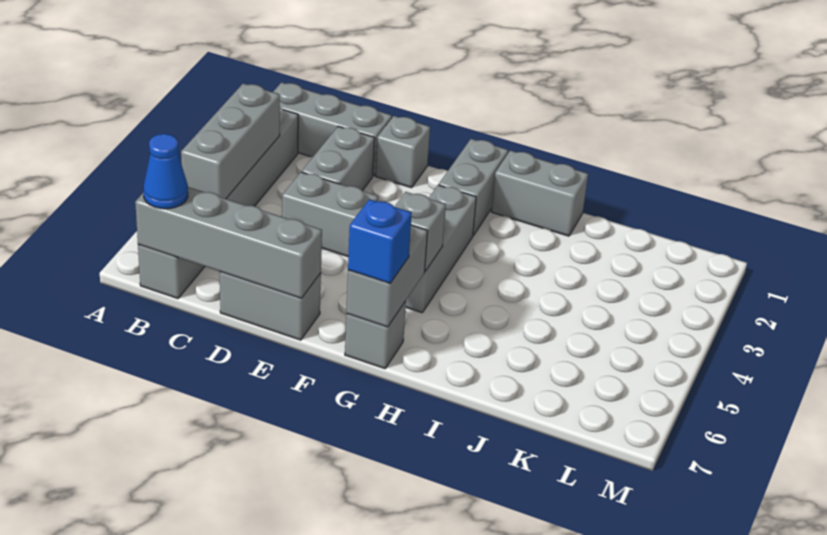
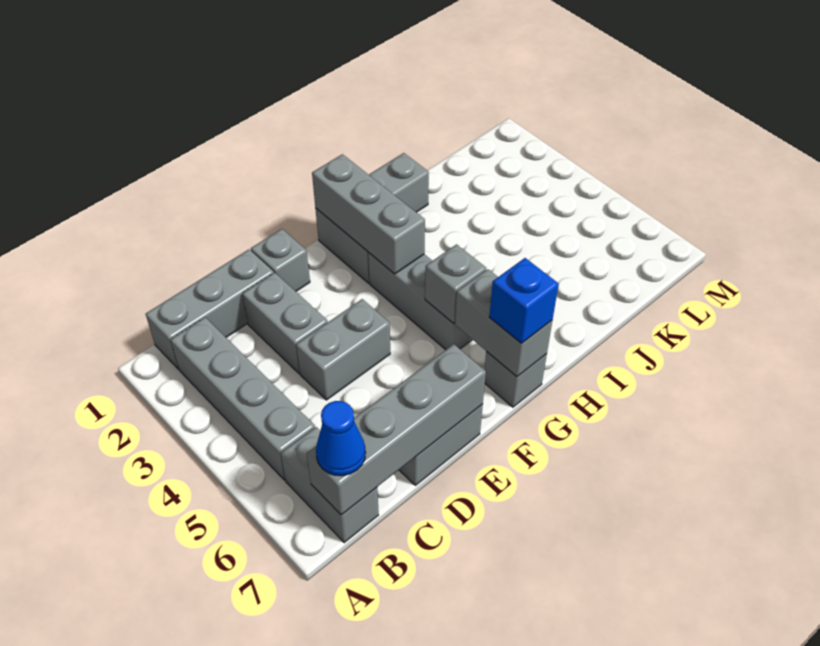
grey brick B3:B5 level 2 -> grey brick G1:G3 level 2

